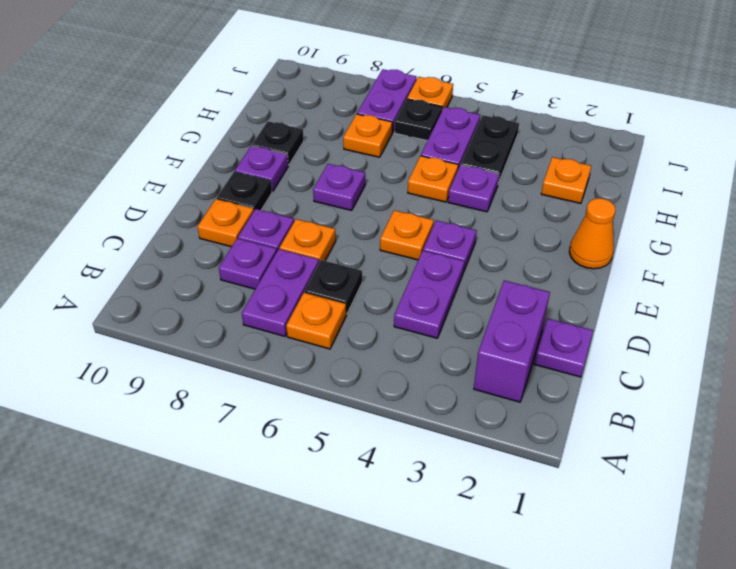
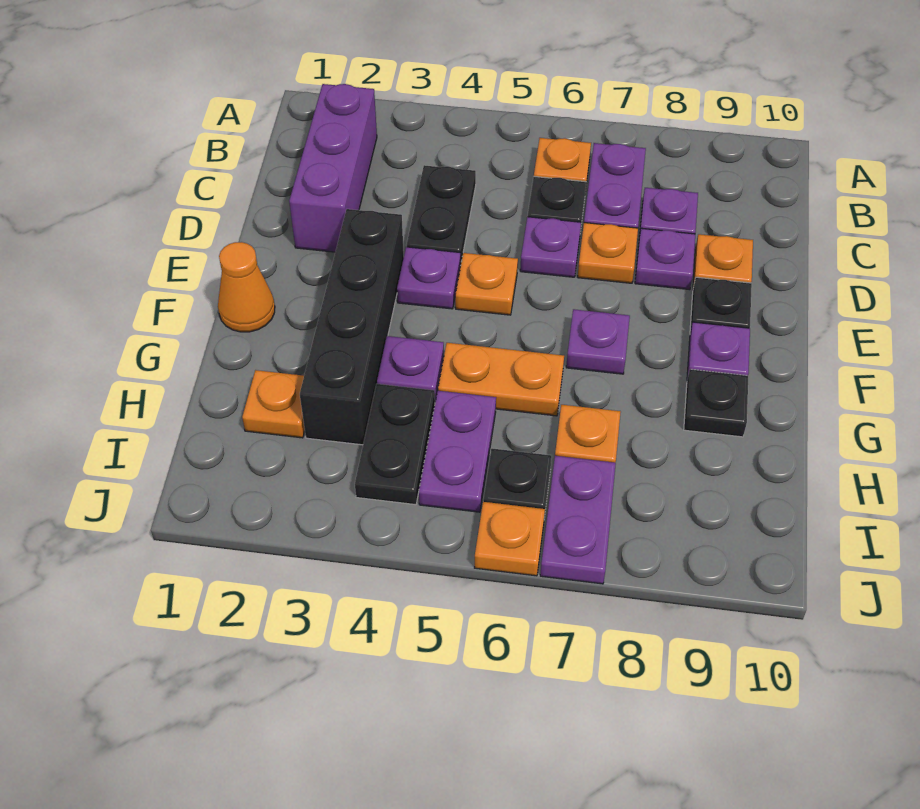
purple brick B2:C2 level 1 -> purple brick B2:D2 level 1
purple plate C1 level 1 -> purple plate D6 level 1
purple plate C4:D4 level 1 -> black plate C4:D4 level 1
none -> black brick E3:H3 level 1
orange plate G5 level 1 -> orange plate G5:G6 level 1

